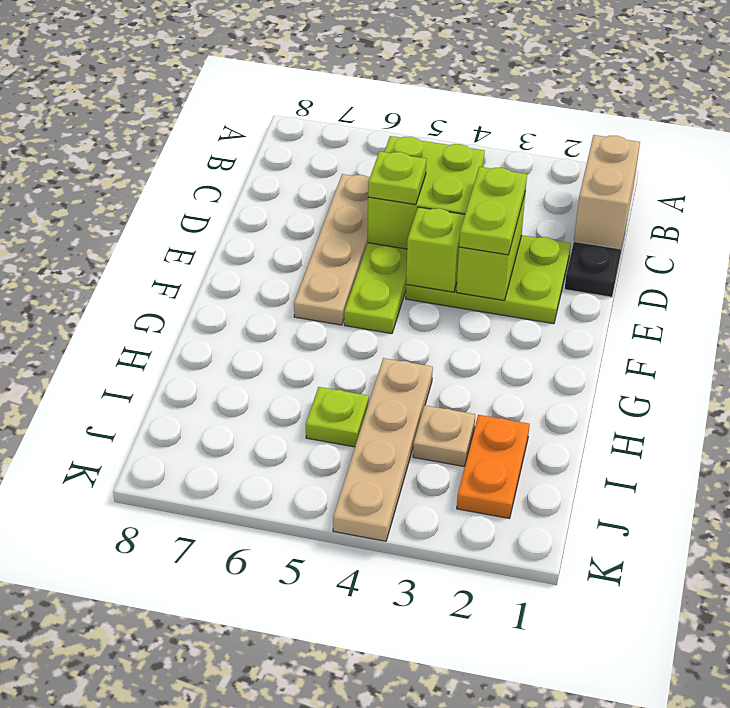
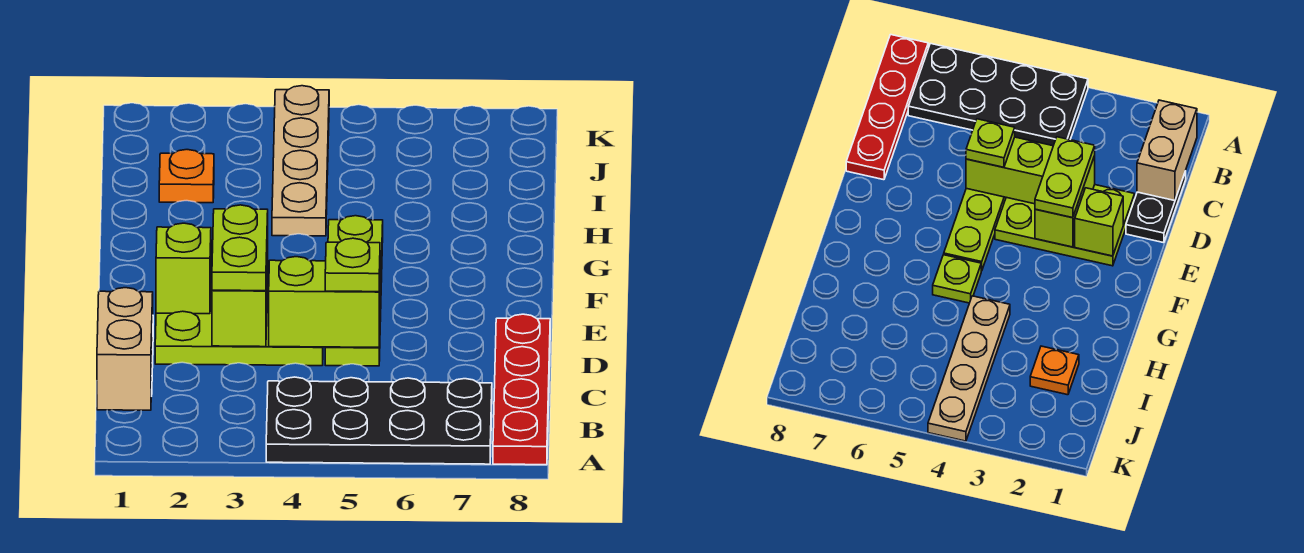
none -> black plate A4:B7 level 1
none -> red plate A8:D8 level 1
lime brick C4:D5 level 2 -> lime brick D4:D5 level 2
tan plate C6:F6 level 1 -> none
lime brick E4 level 2 -> lime brick E2 level 2
orange plate I2:J2 level 1 -> orange plate I2 level 1
tan plate I3 level 1 -> none
lime plate I5 level 1 -> lime plate G5 level 1

